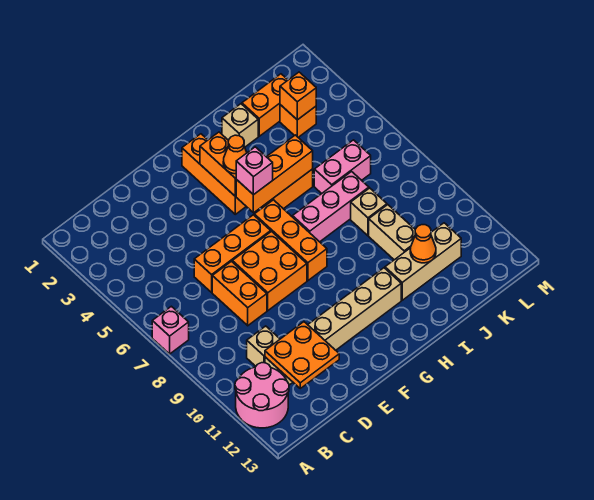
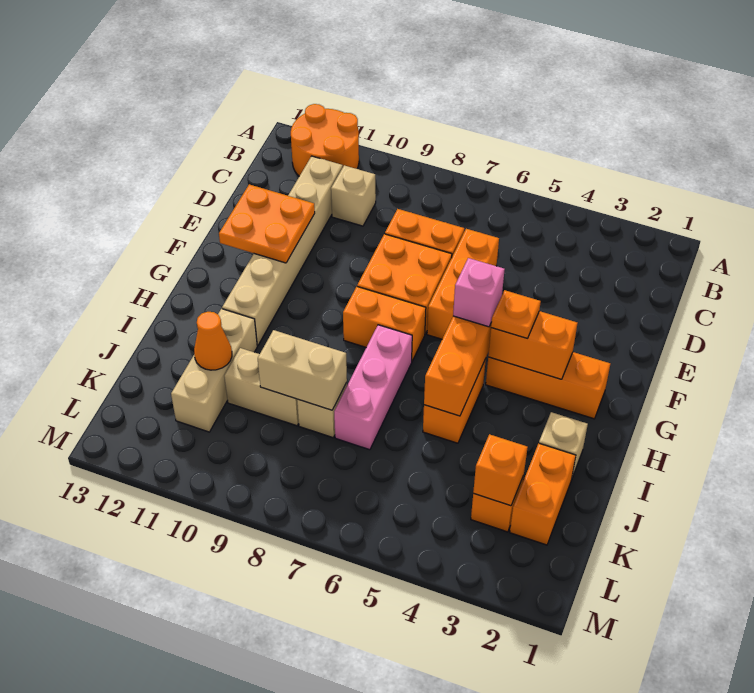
pink brick A7 level 1 -> none
pink round brick A11:B12 level 1 -> orange round brick A11:B12 level 1
orange plate C11:D12 level 2 -> orange plate E11:F12 level 2
orange cone G4 level 3 -> orange plate G4 level 3
orange brick G6:G8 level 1 -> orange brick G7:G8 level 1
pink brick J6:K6 level 1 -> none
none -> tan brick J8:J9 level 2

